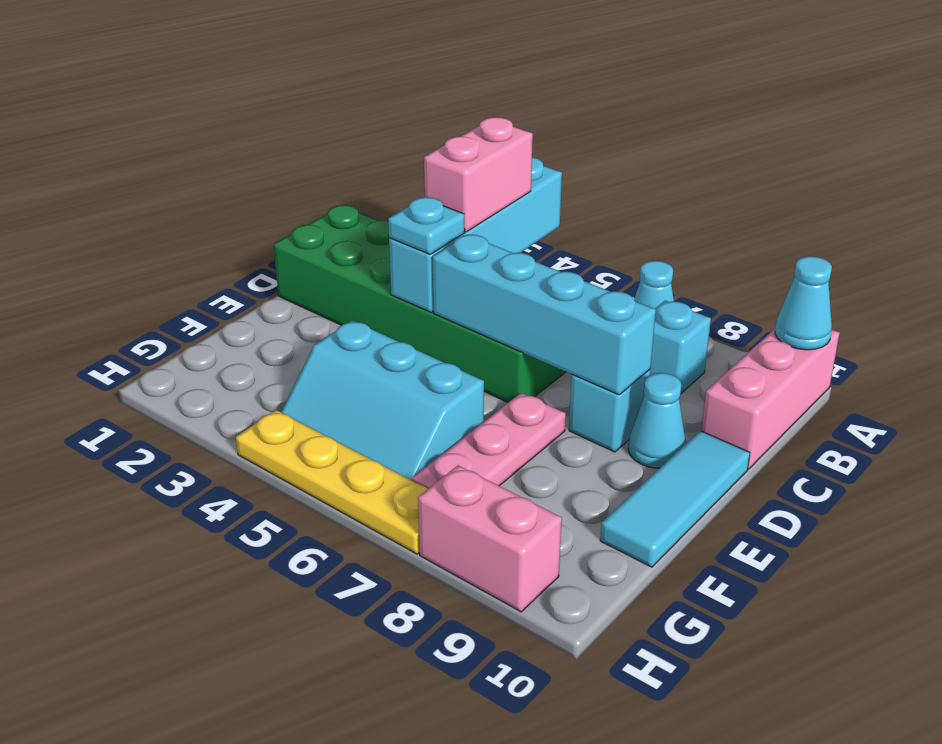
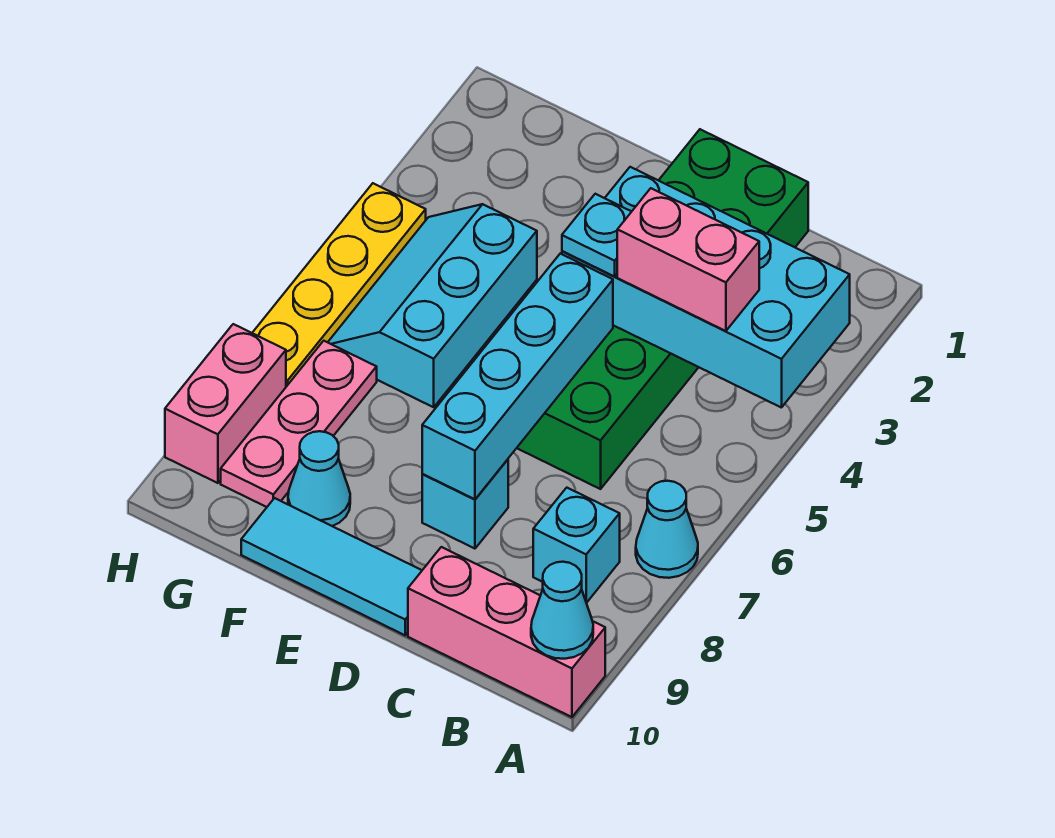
cyan brick A4:D4 level 2 -> cyan brick A3:D4 level 2
cyan cone D9 level 1 -> cyan cone F9 level 1
pink plate E7:G7 level 1 -> pink plate G7:G9 level 1

